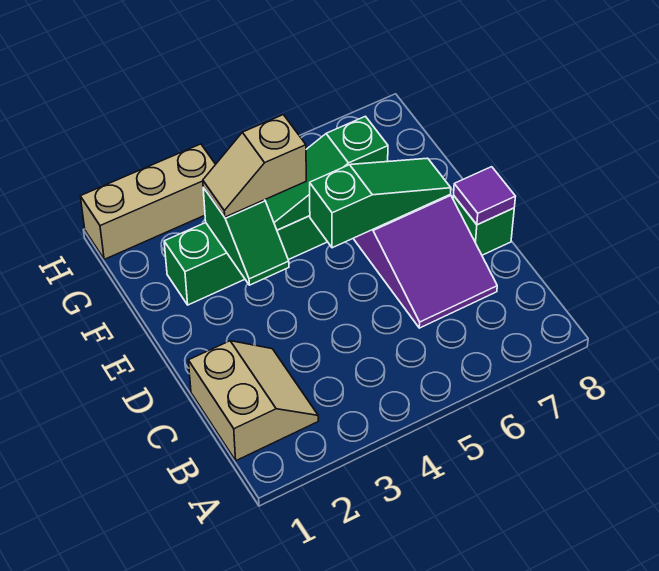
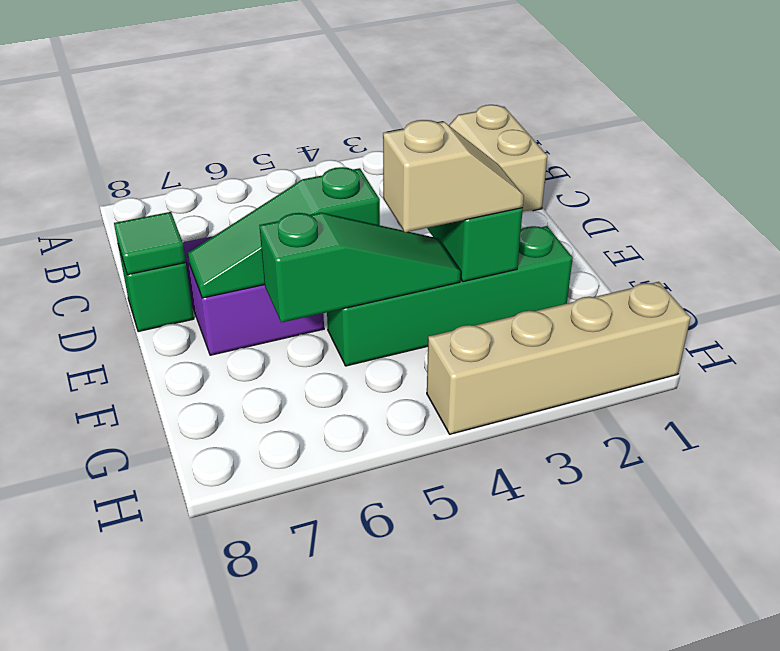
purple tile D8 level 2 -> green tile D8 level 2
tan brick H1:H3 level 1 -> tan brick H1:H4 level 1

